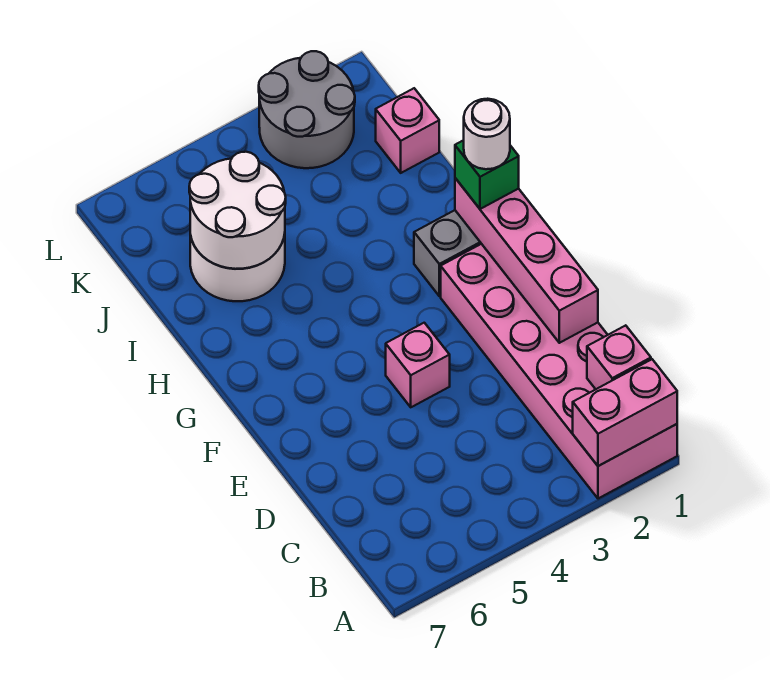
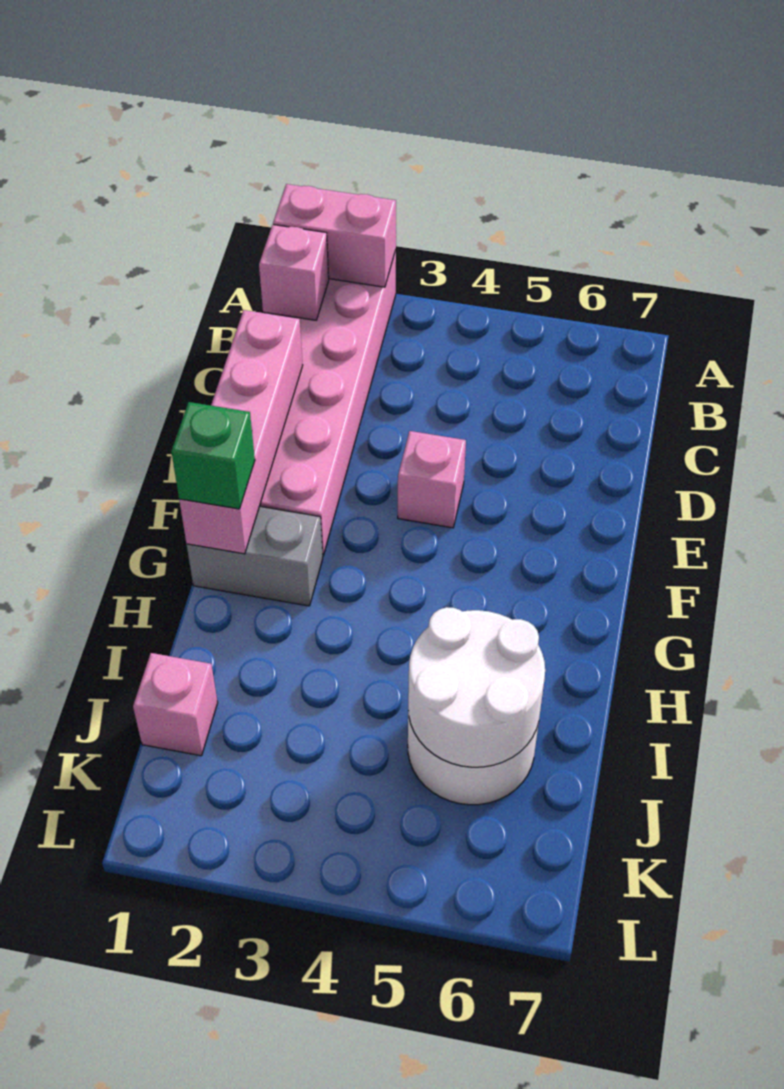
white round brick G1 level 4 -> none
grey round brick K2:L3 level 1 -> none

